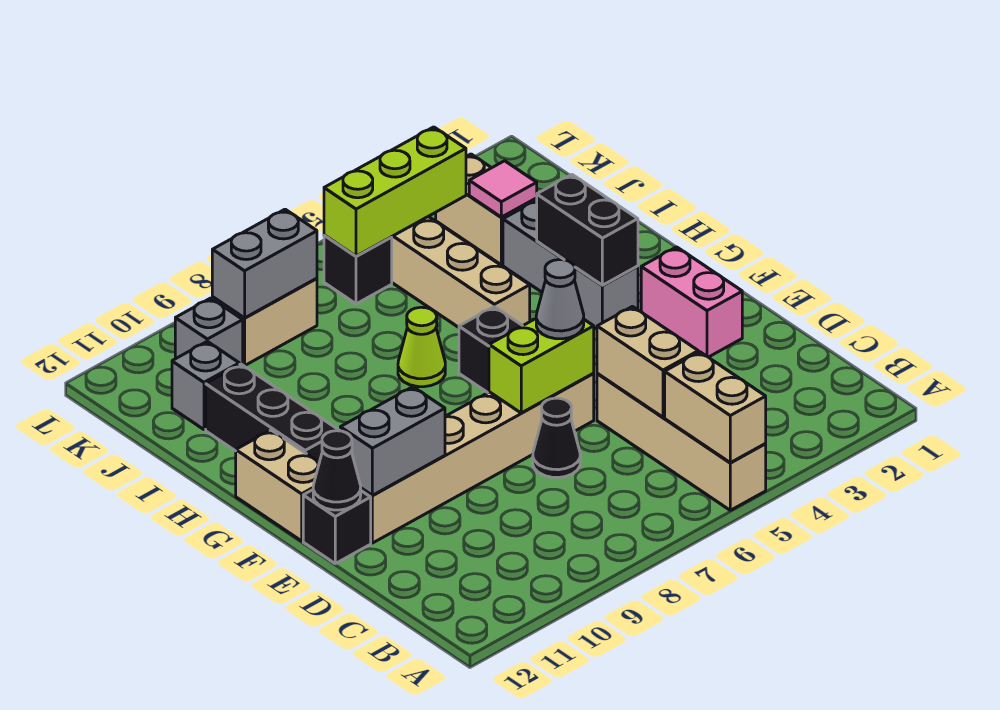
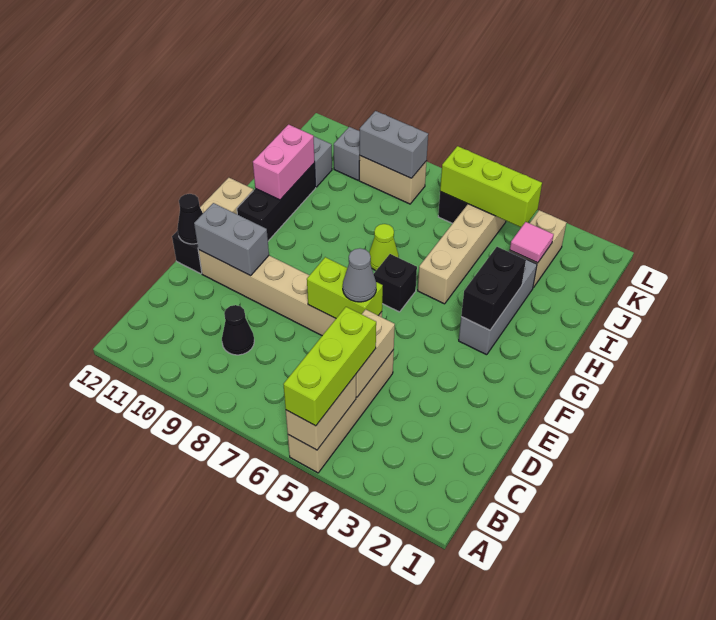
none -> lime brick A5:C5 level 3
black cone D7 level 1 -> black cone C9 level 1
pink brick E2:F2 level 1 -> pink brick H11:I11 level 2

